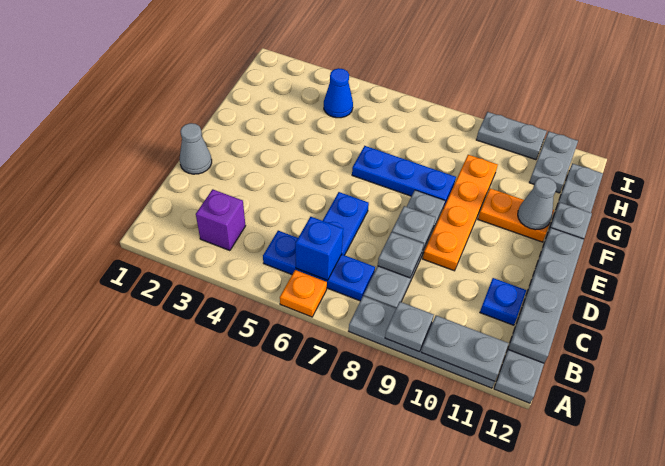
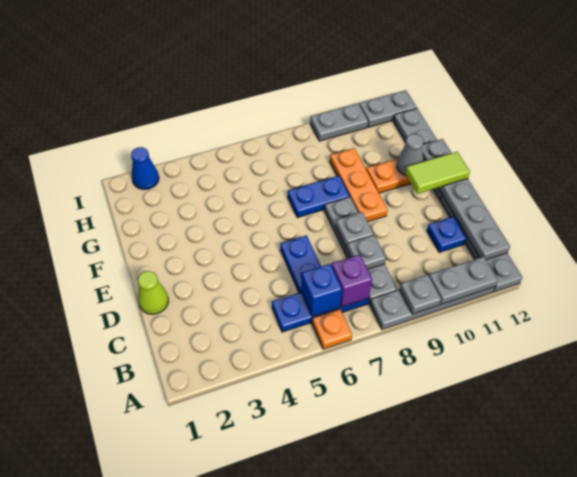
purple brick B3 level 1 -> purple brick B7 level 2
grey cone D1 level 1 -> lime cone D1 level 1
orange plate D9:G9 level 1 -> orange plate E9:G9 level 1
none -> lime tile E11:E12 level 3
blue plate F6:F8 level 1 -> blue plate F7:F8 level 1
blue cone H4 level 1 -> blue cone I2 level 1
grey plate H11:I11 level 1 -> grey plate I11:I12 level 1

